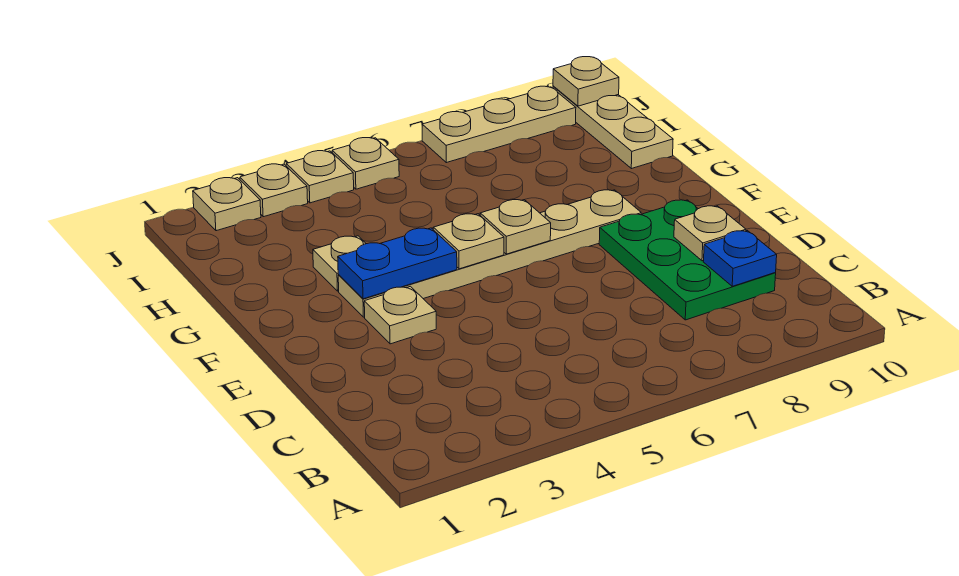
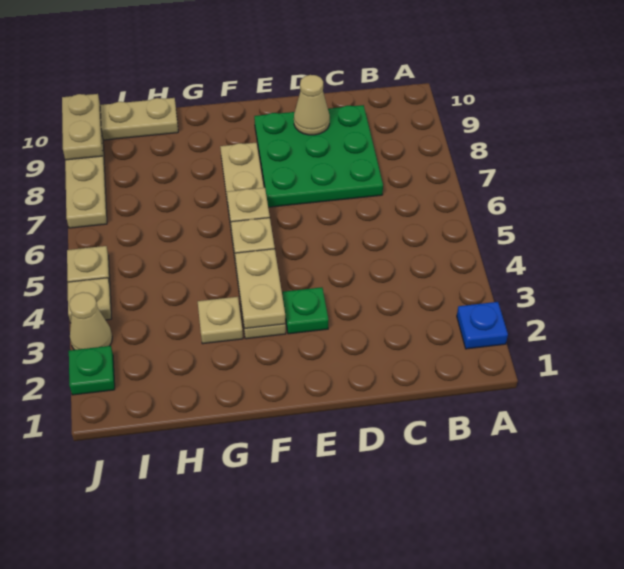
green plate C8:E9 level 1 -> green plate C7:E9 level 1
blue plate C9 level 2 -> blue plate A2 level 1
tan plate D9 level 2 -> tan cone D9 level 2
tan plate E3 level 1 -> green plate E3 level 1
blue plate F3:F4 level 2 -> tan plate F3:F4 level 2
tan plate J2 level 1 -> green plate J2 level 1
tan plate J3 level 1 -> tan cone J3 level 1
tan plate J10 level 2 -> tan plate J9:J10 level 2

